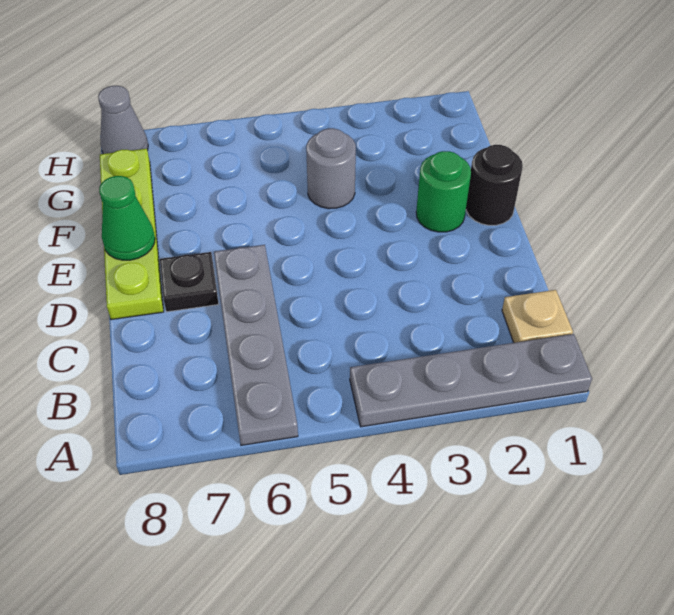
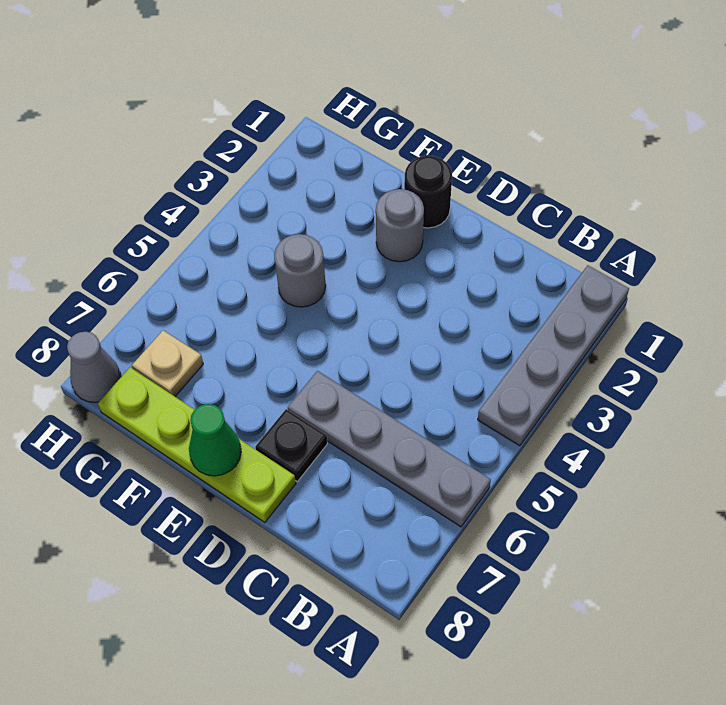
tan plate B1 level 1 -> tan plate G7 level 1
green round brick E2 level 1 -> grey round brick E2 level 1

